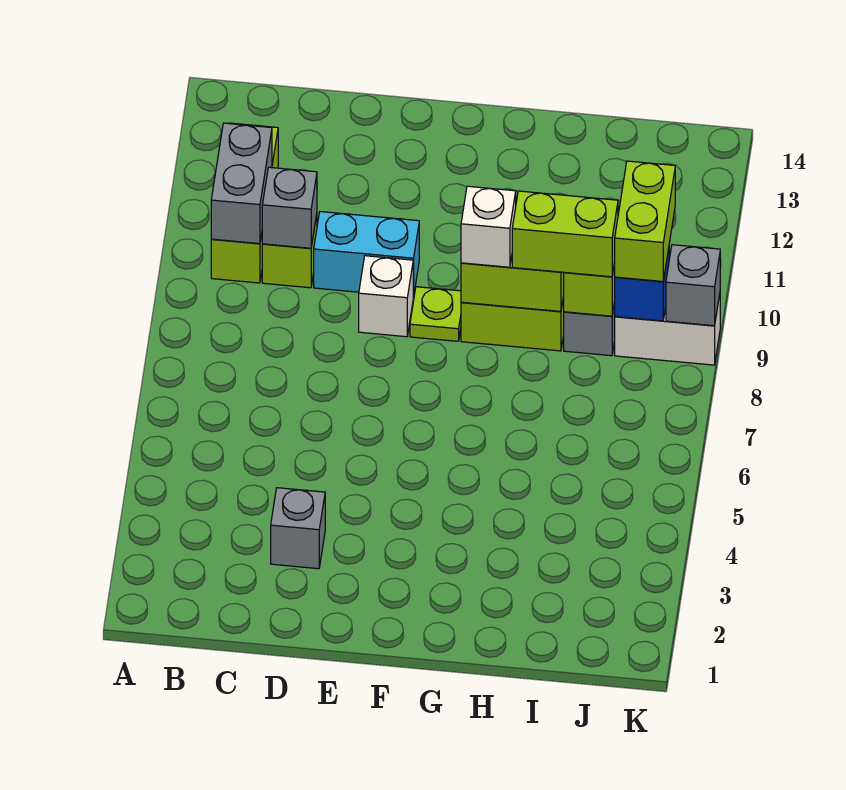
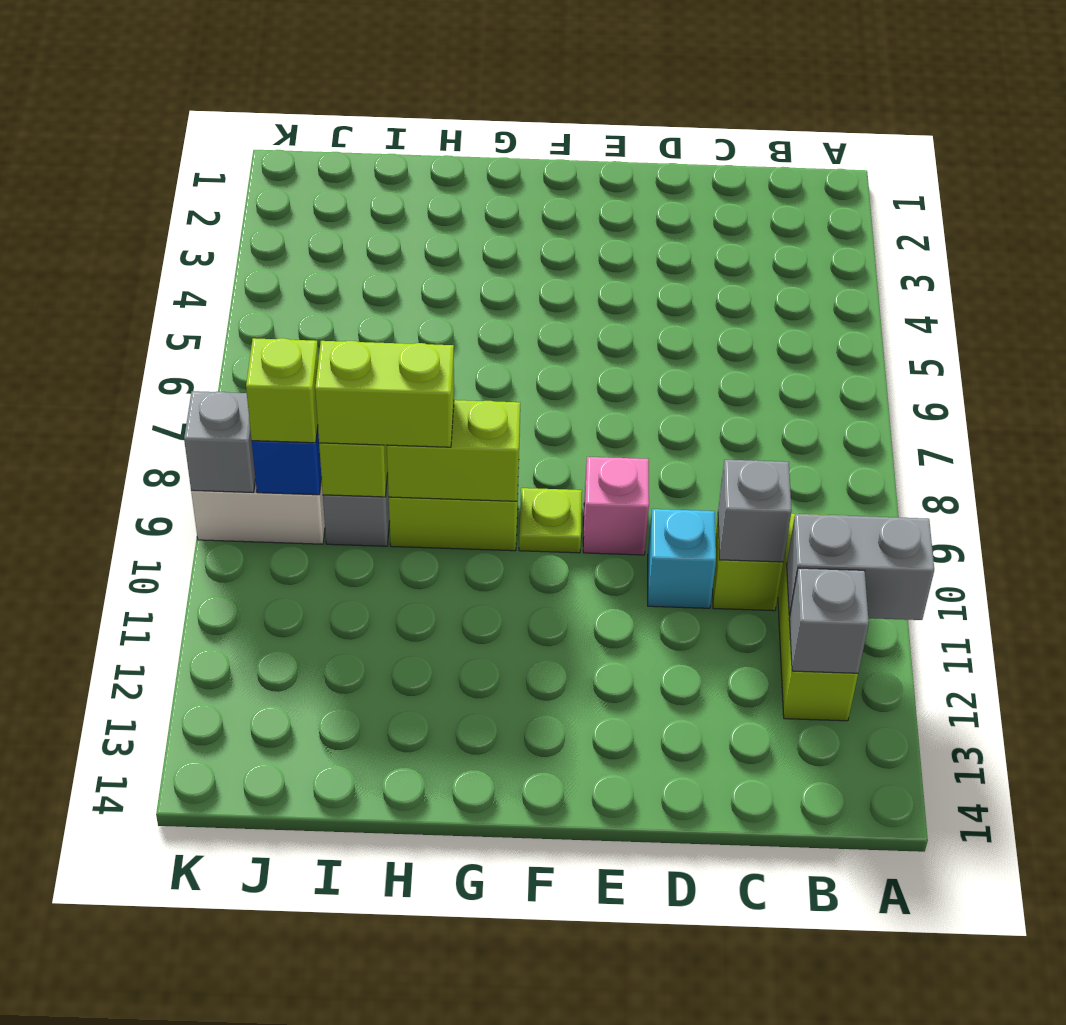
grey brick B10:B11 level 2 -> grey brick A11:B11 level 2
grey brick D3 level 1 -> grey brick B12 level 2
cyan brick D10:E10 level 1 -> cyan brick D10 level 1
white brick E9 level 1 -> pink brick E9 level 1
white brick G9 level 3 -> none
lime brick J9:J10 level 3 -> lime brick J9 level 3

